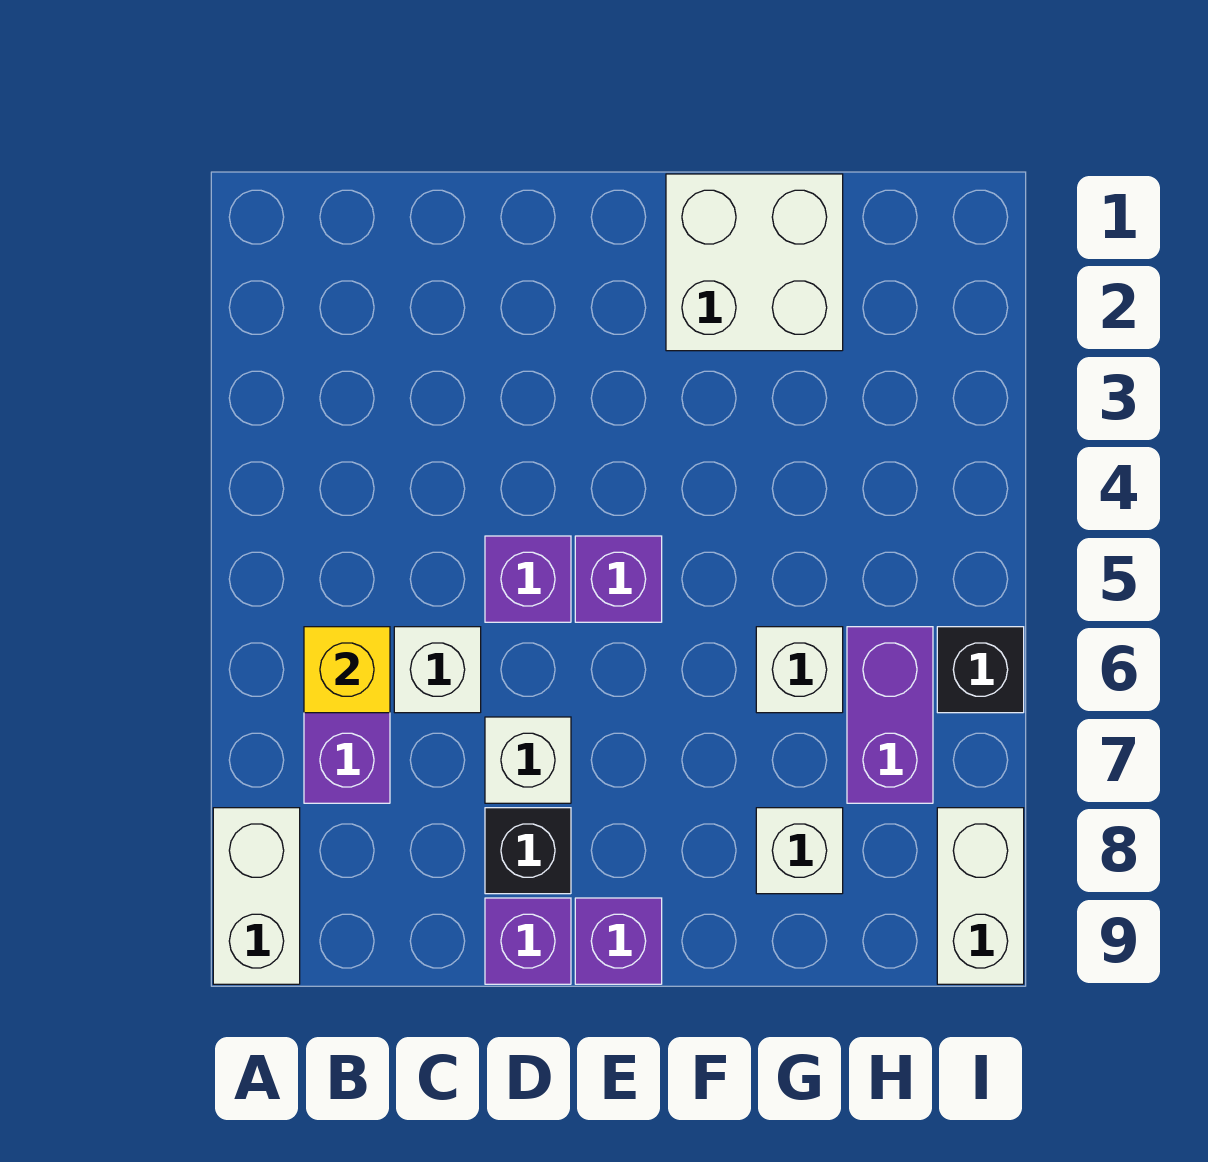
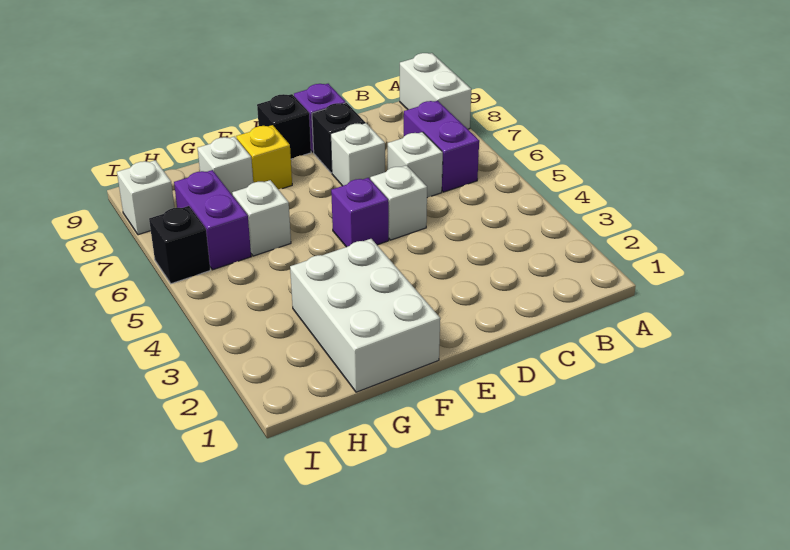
yellow brick B6 level 2 -> yellow brick F8 level 1
purple brick D5 level 1 -> white brick D5 level 1
purple brick E9 level 1 -> black brick E9 level 1
white brick F1:G2 level 1 -> white brick F1:G3 level 1
white brick I8:I9 level 1 -> white brick I8 level 1

